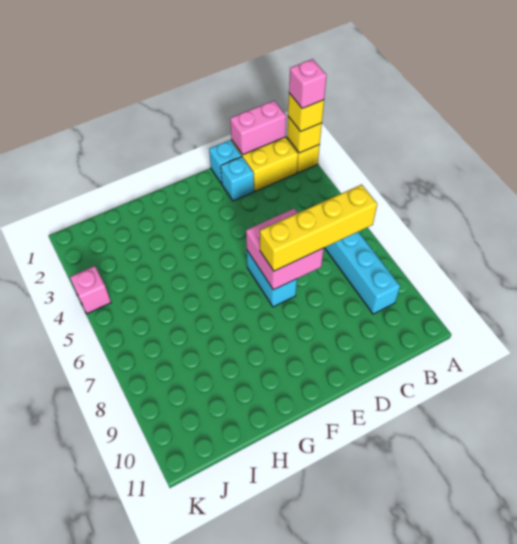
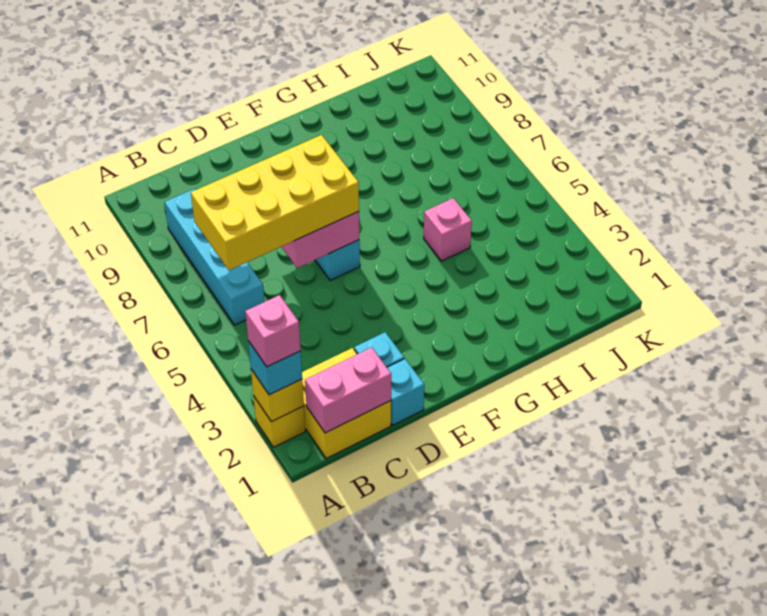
yellow brick A2 level 3 -> cyan brick A2 level 3
yellow brick B7:E7 level 3 -> yellow brick B6:E7 level 3
pink brick K4 level 1 -> pink brick H5 level 1

